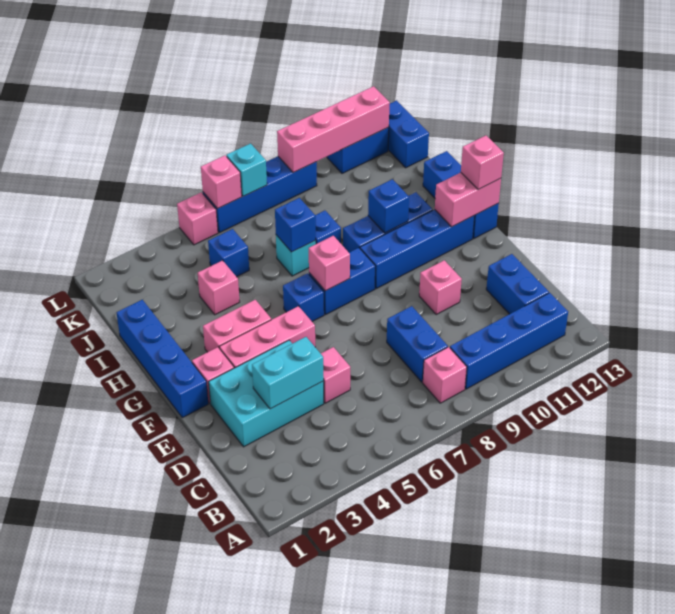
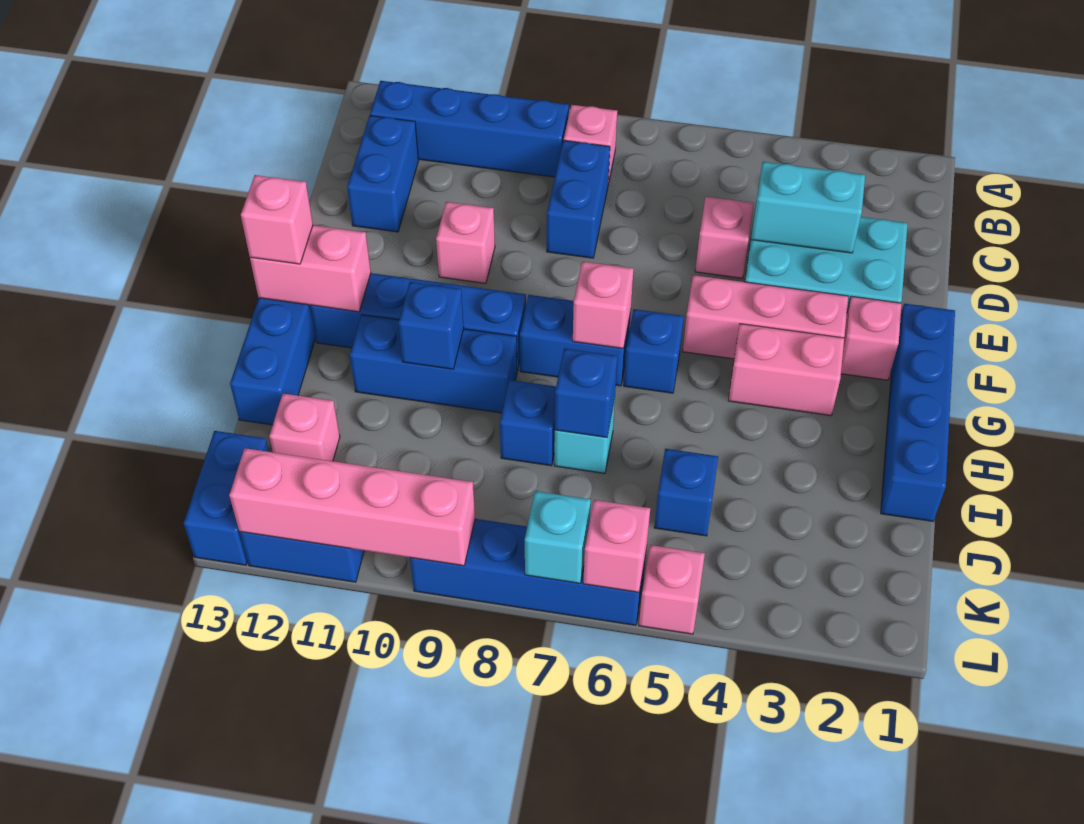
pink brick I4 level 1 -> pink brick J12 level 1

